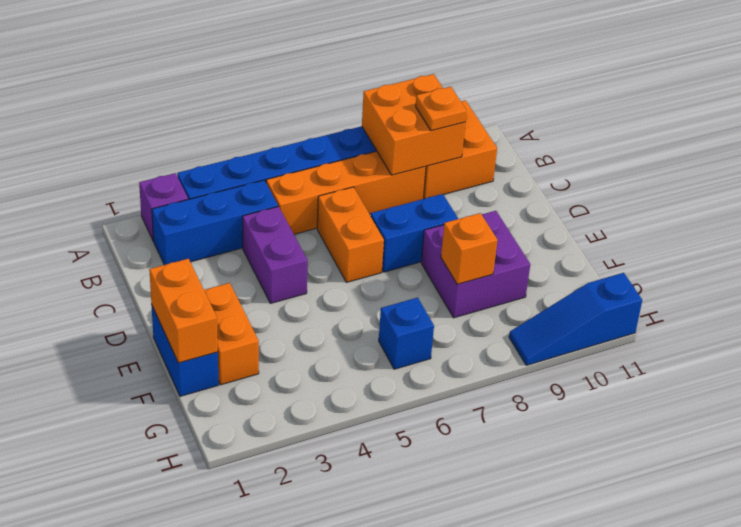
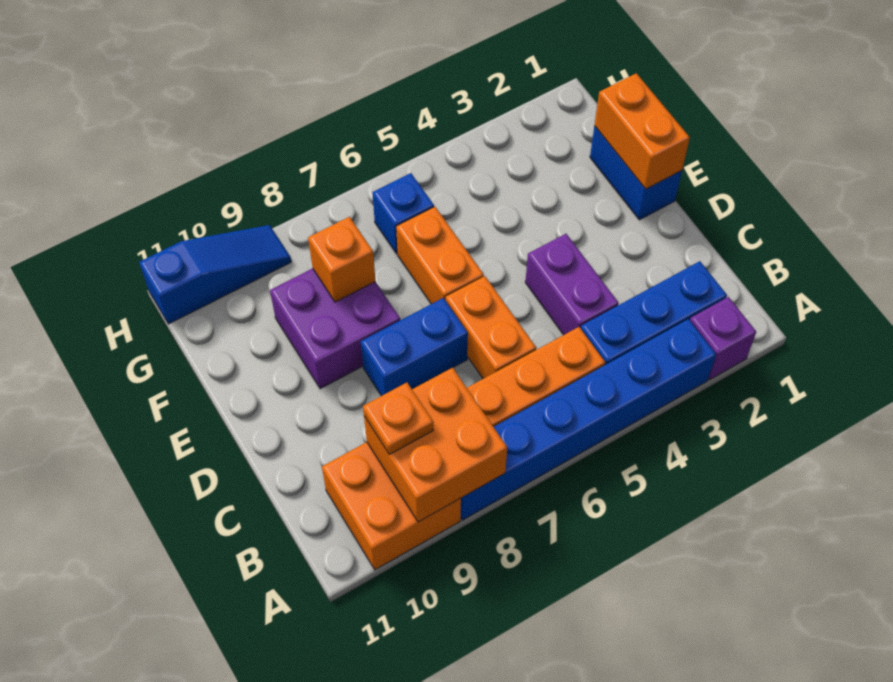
orange brick E2:F2 level 1 -> orange brick E6:F6 level 1

